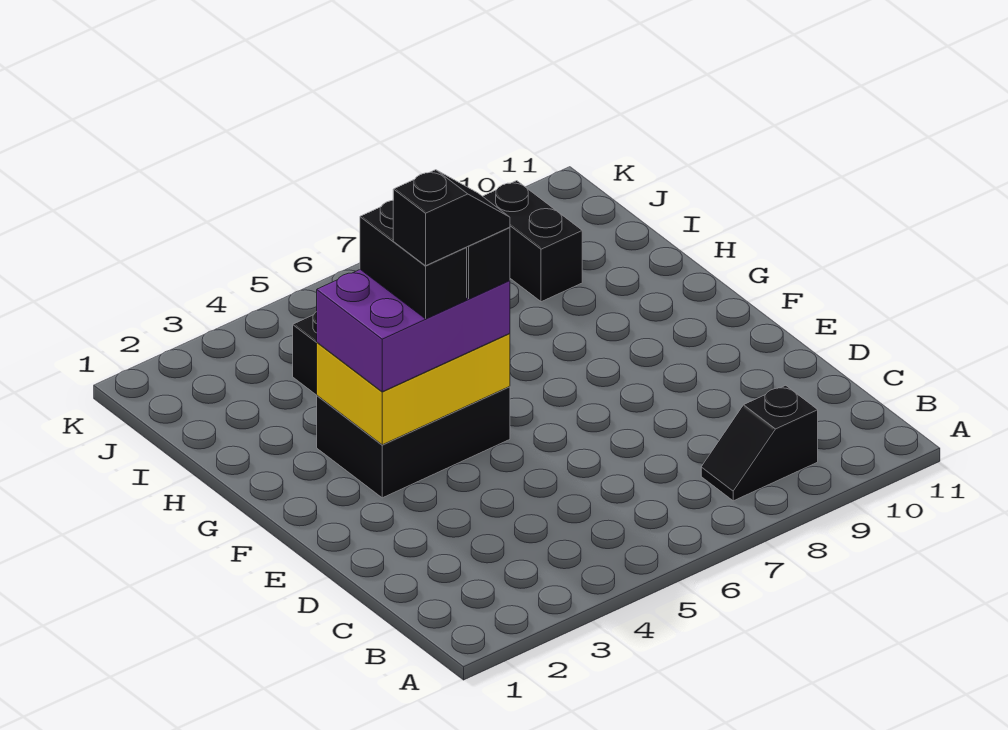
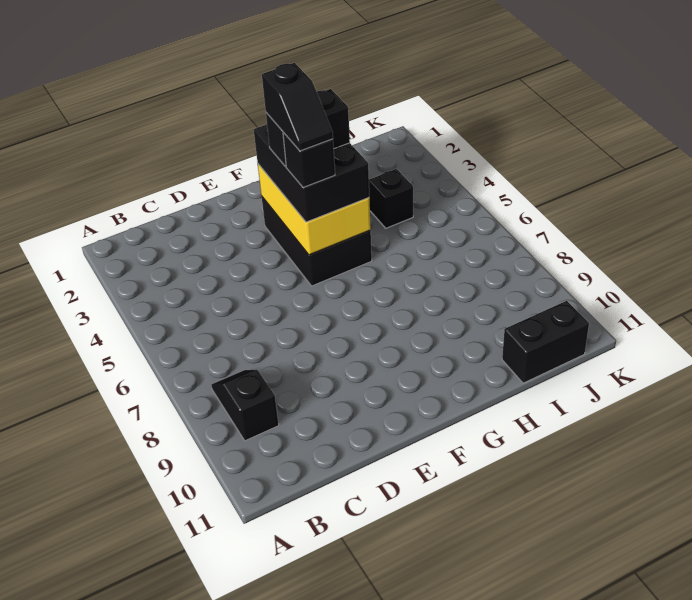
purple brick F3:G5 level 3 -> black brick F3:G5 level 3
black brick I9:J9 level 1 -> black brick I11:J11 level 1

